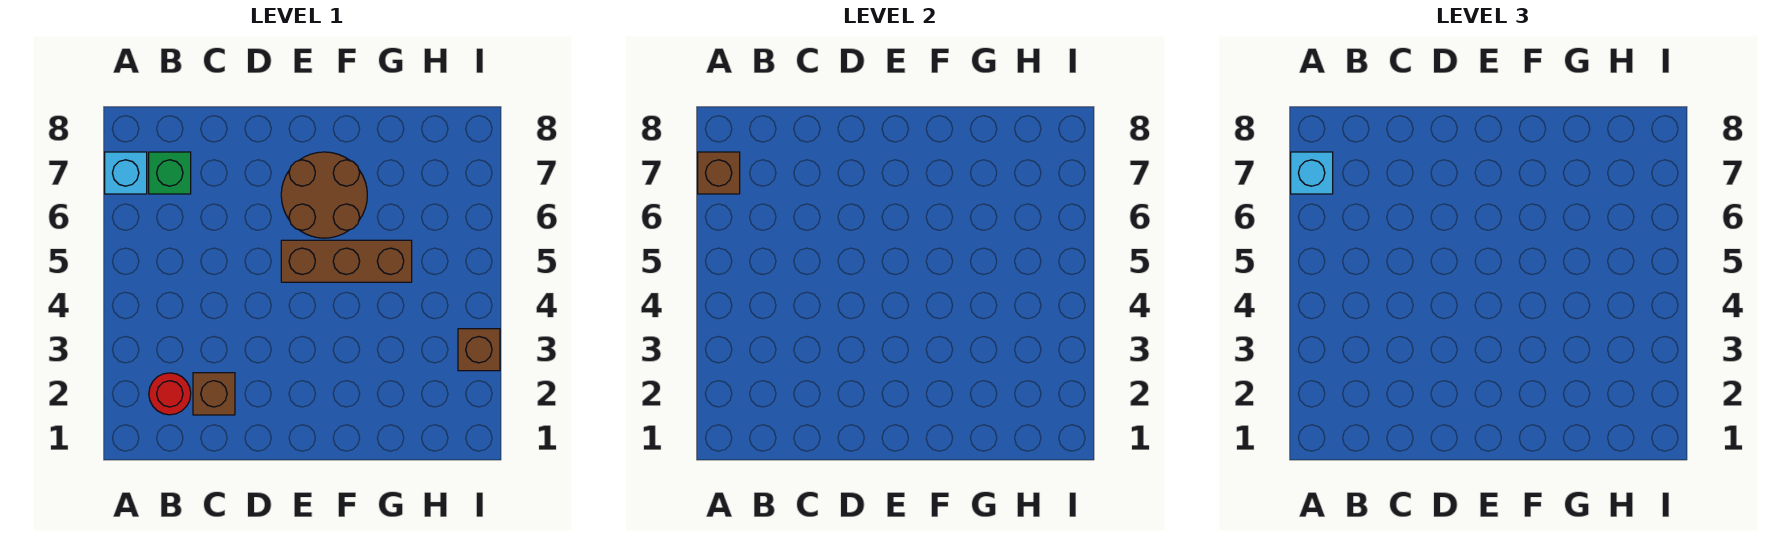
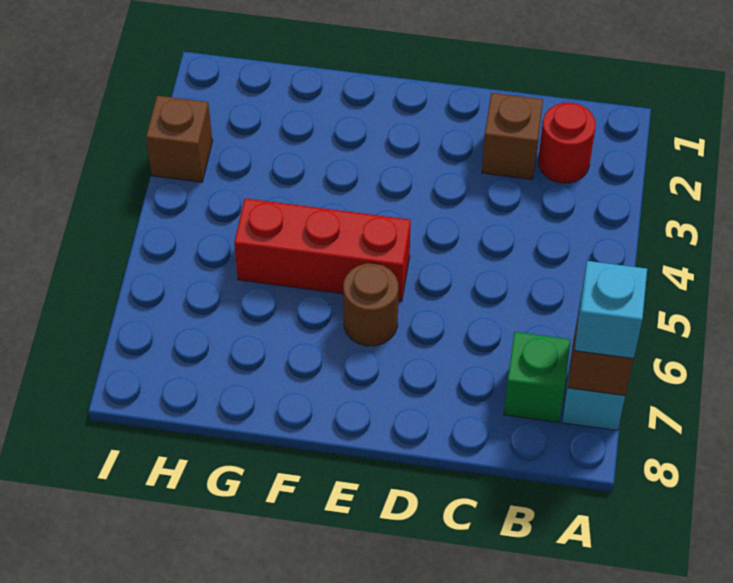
brown brick E5:G5 level 1 -> red brick E5:G5 level 1
brown round brick E6:F7 level 1 -> brown round brick E6 level 1

